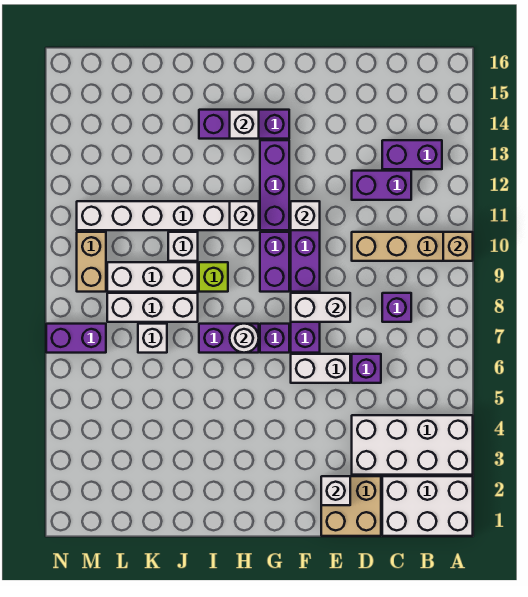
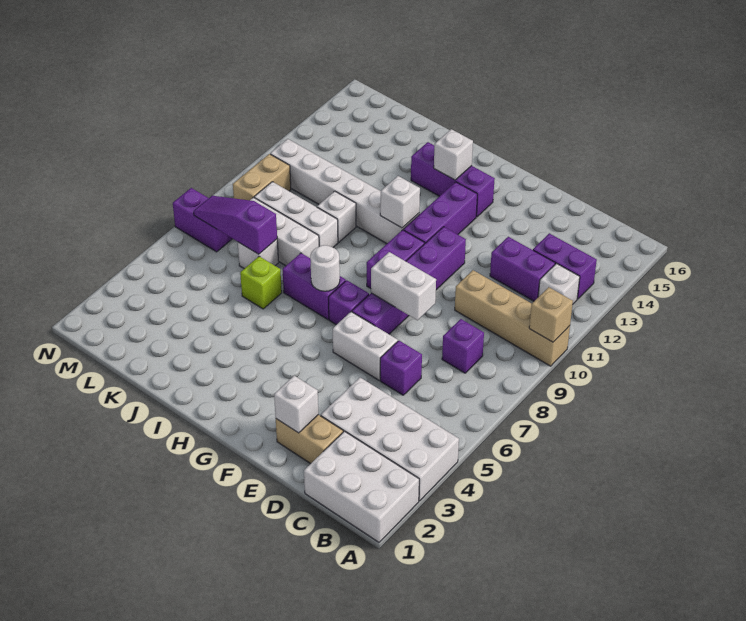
tan brick D1:E2 level 1 -> tan brick D2:E2 level 1
white brick F11 level 2 -> white brick B12 level 1
lime brick I9 level 1 -> lime brick J6 level 1
none -> purple slope K7:M7 level 2 top K

